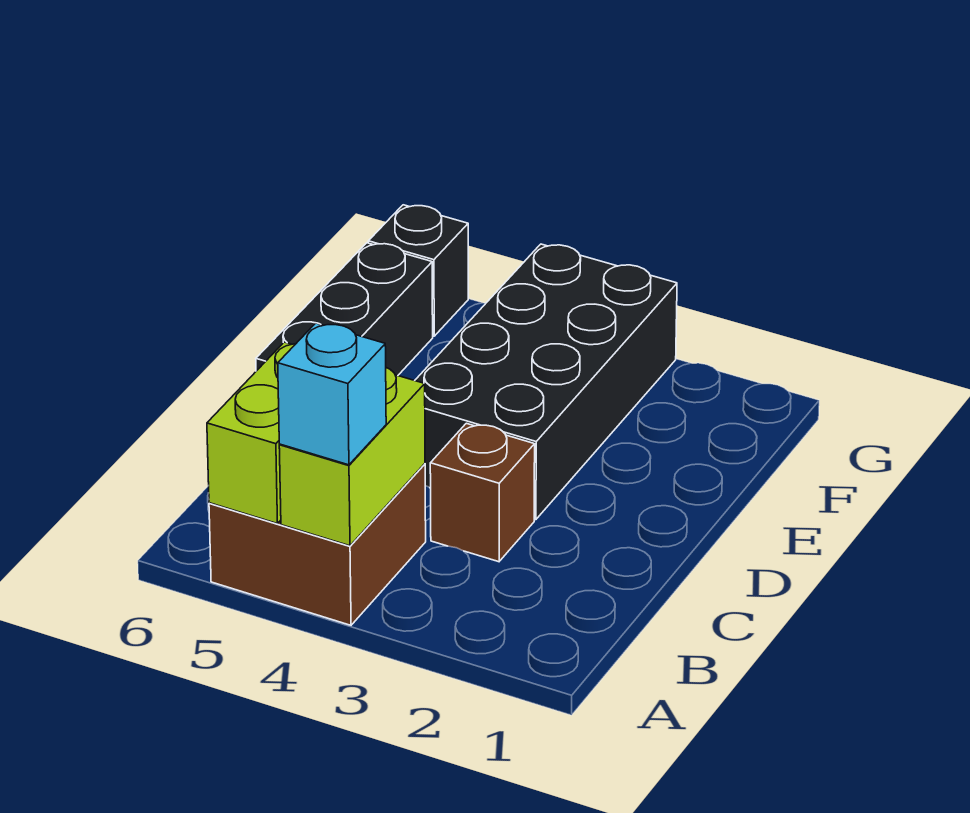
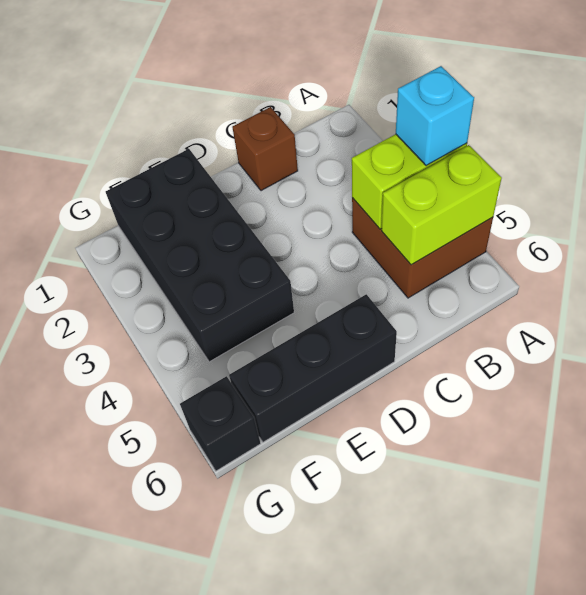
brown brick C3 level 1 -> brown brick C1 level 1
black brick D3:G4 level 1 -> black brick E1:F4 level 1

